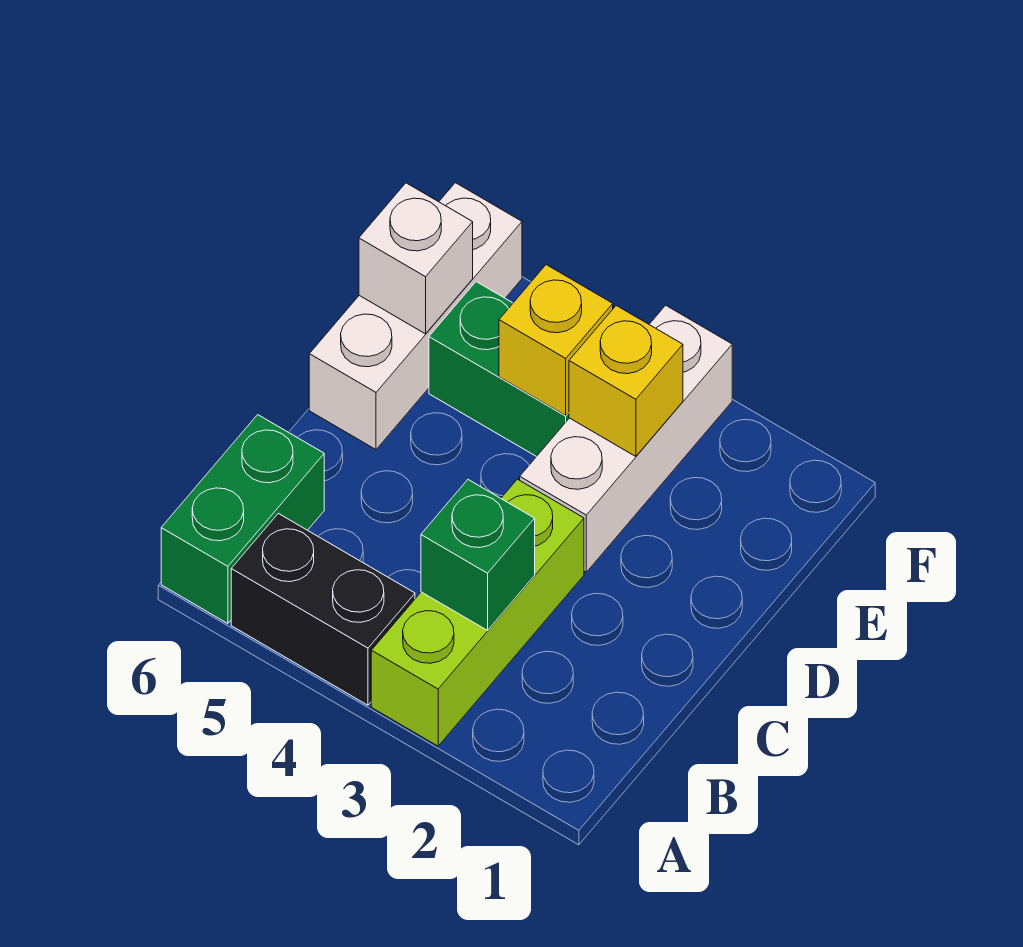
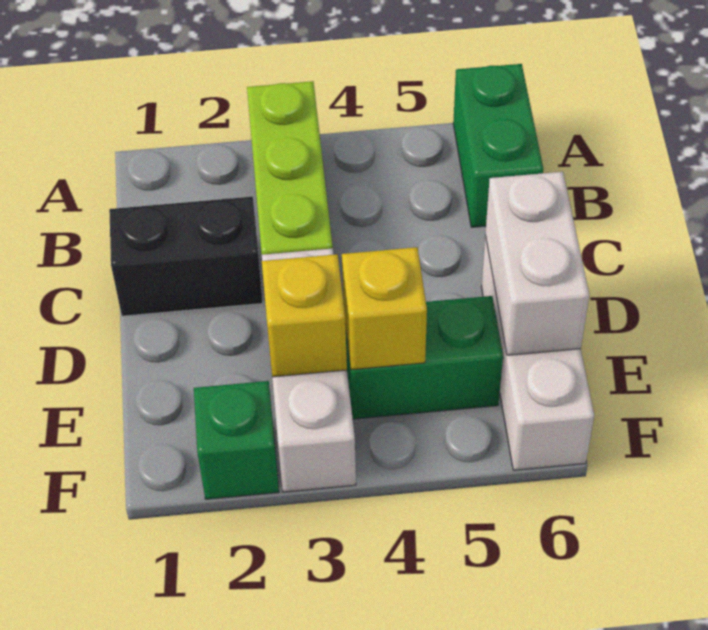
black brick A4:A5 level 1 -> black brick C1:C2 level 1
green brick B3 level 2 -> green brick F2 level 1
white brick E6 level 2 -> white brick D6:E6 level 2

